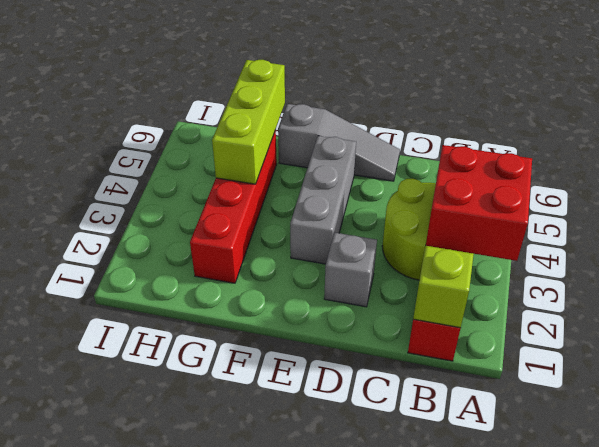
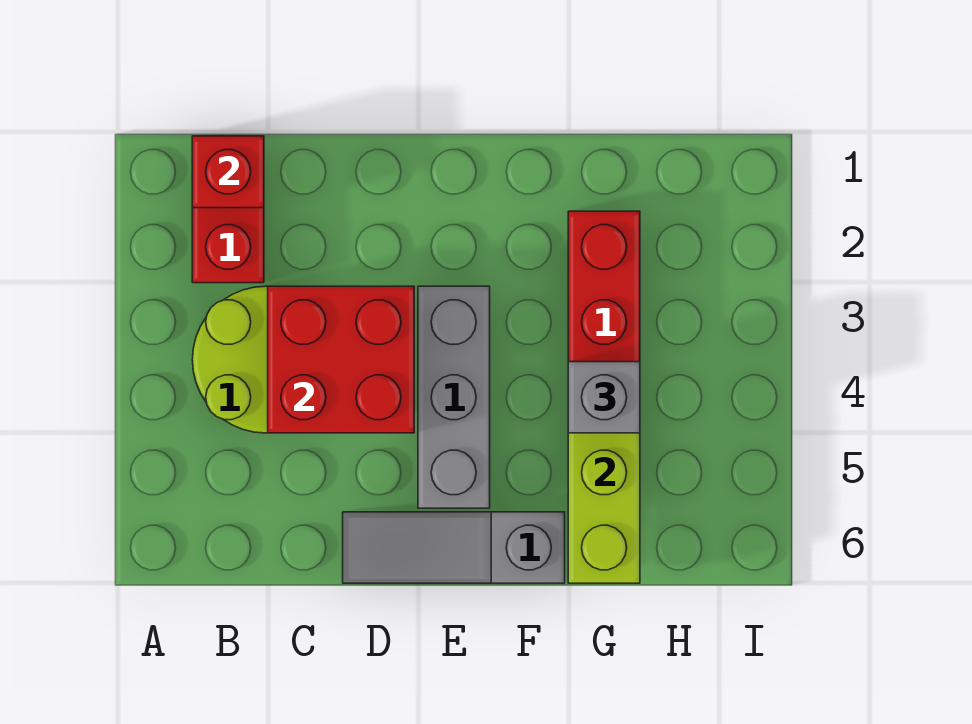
red brick A3:B4 level 2 -> red brick C3:D4 level 2
lime brick B1 level 2 -> red brick B1 level 2
grey brick D2 level 1 -> grey brick G4 level 3

